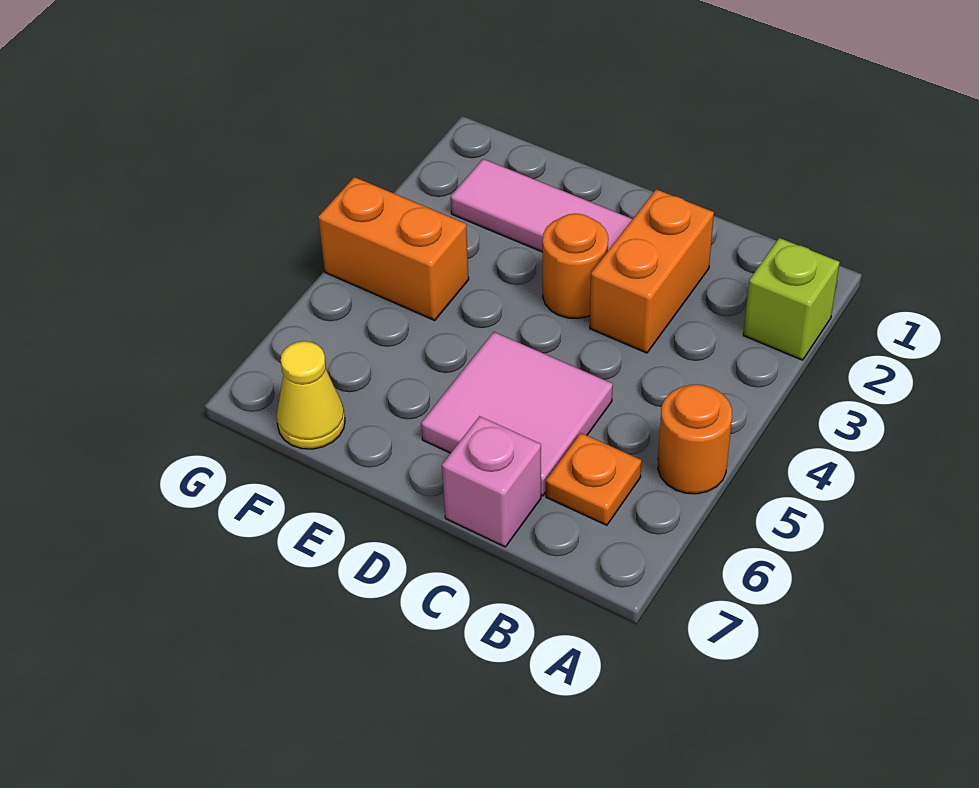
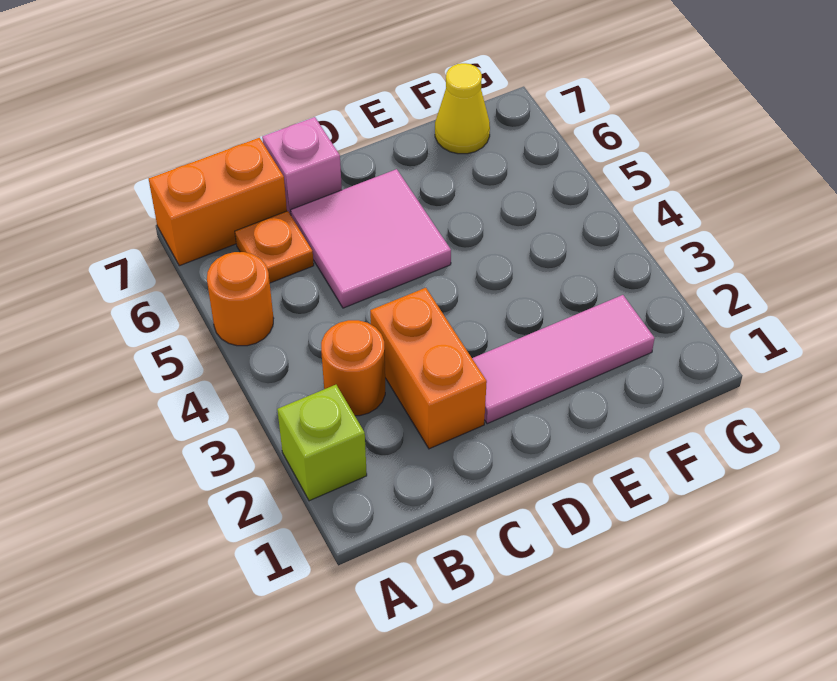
orange round brick D3 level 1 -> orange round brick B3 level 1
orange brick F4:G4 level 1 -> orange brick A7:B7 level 1

